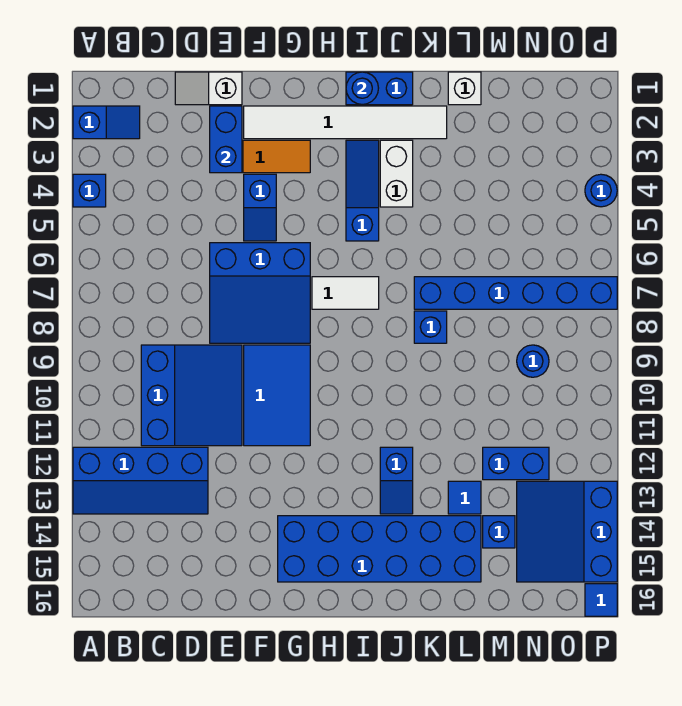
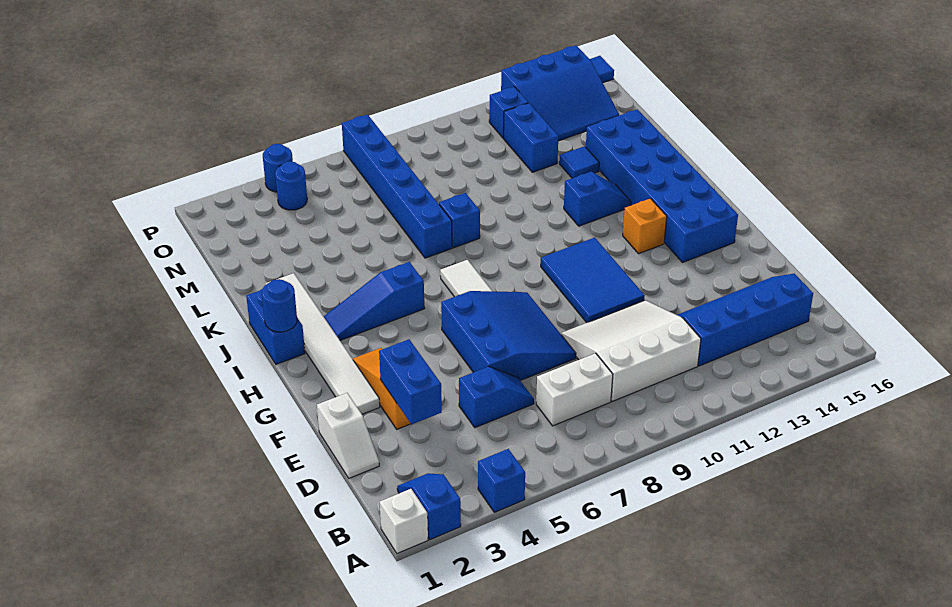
blue slope A12:D13 level 1 top 12 -> blue slope C12:D15 level 1 top C
blue slope C9:E11 level 1 top C -> white slope C9:E11 level 1 top C
blue brick E2:E3 level 2 -> blue brick D3:E3 level 2
blue slope F4:F5 level 1 top 4 -> blue slope D5:D6 level 1 top 5
blue tile F9:G11 level 1 -> blue tile F10:H11 level 1
none -> orange brick H13 level 1
white brick J3:J4 level 1 -> white brick C7:C8 level 1
white brick L1 level 1 -> white brick A1 level 1
blue brick M14 level 1 -> blue brick O12 level 1
blue round brick N9 level 1 -> blue round brick O4 level 1

